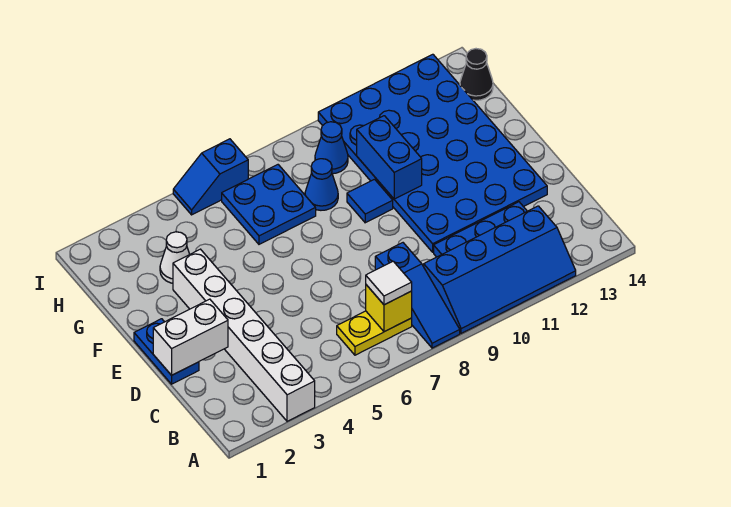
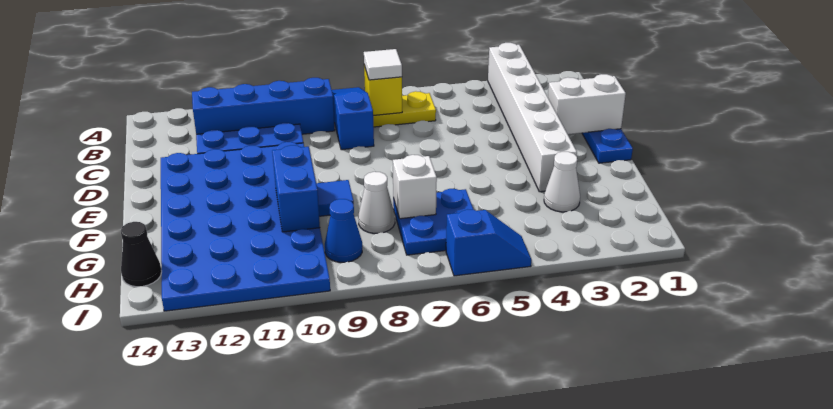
none -> white brick G7 level 2
blue cone G8 level 1 -> white cone G8 level 1

